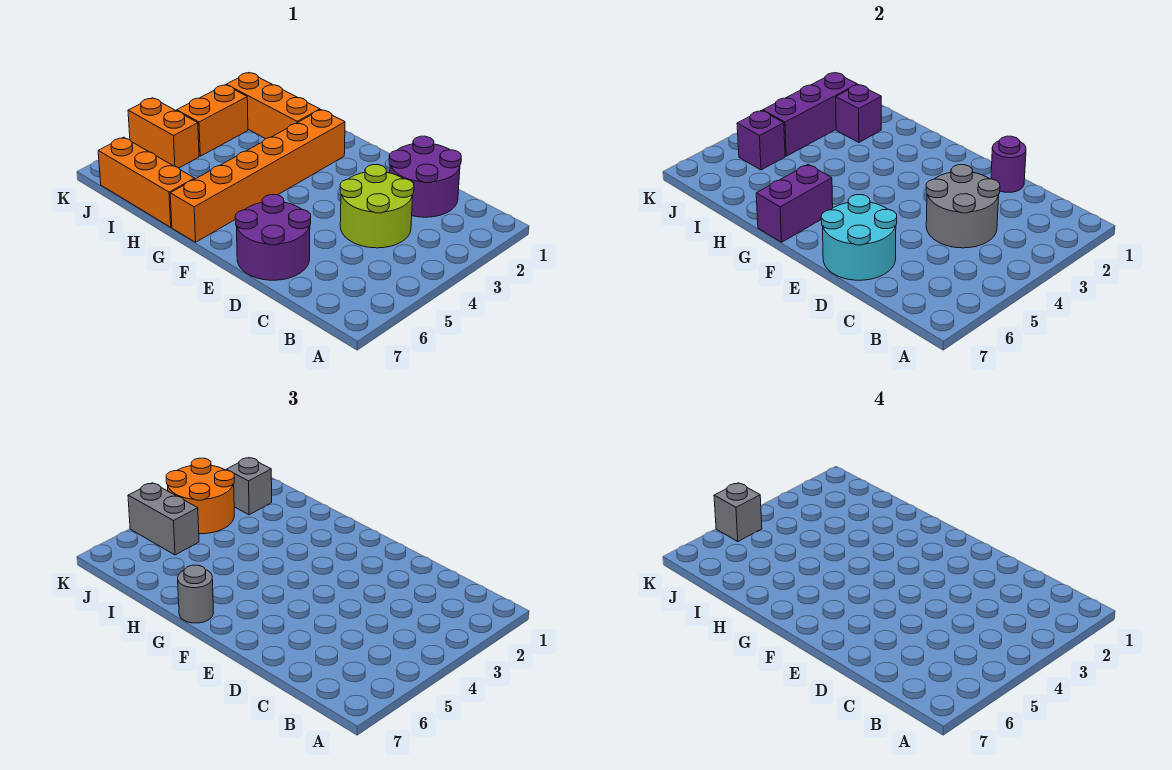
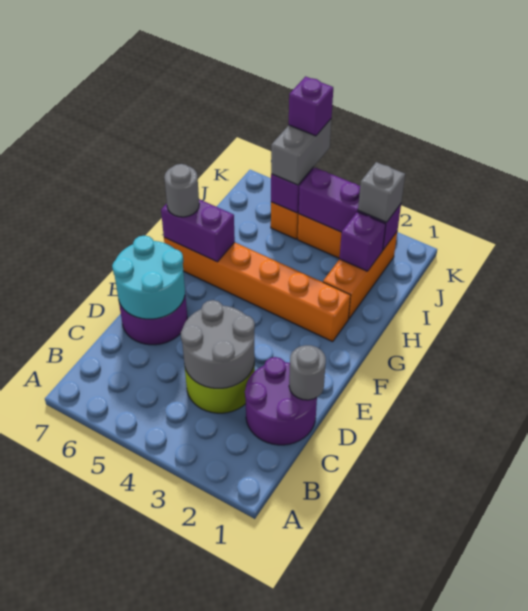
purple round brick D1 level 2 -> grey round brick D1 level 2
orange brick H7:J7 level 1 -> none
orange round brick J3:K4 level 3 -> none
grey brick K5 level 4 -> purple brick K5 level 4

